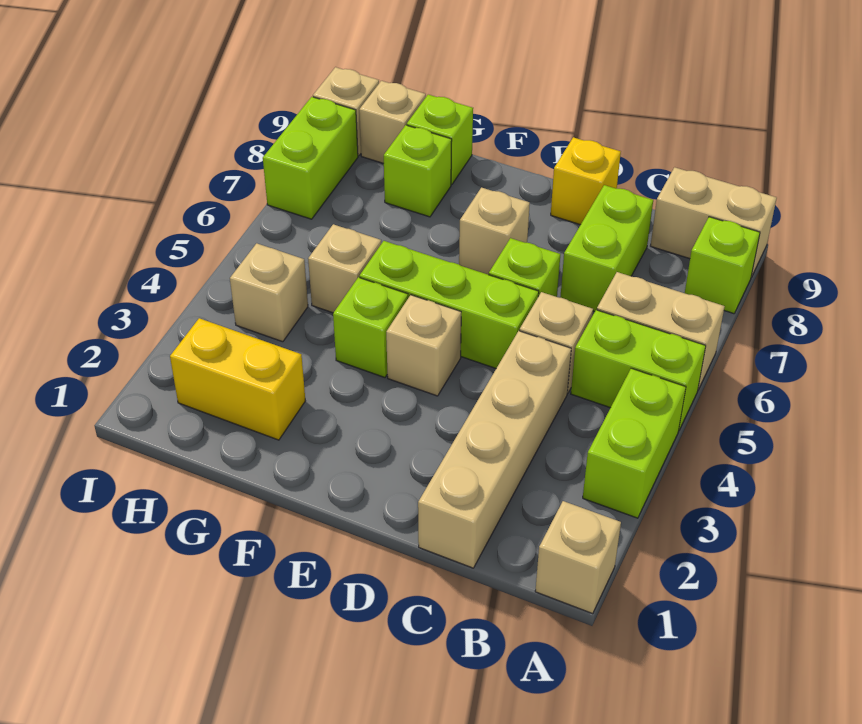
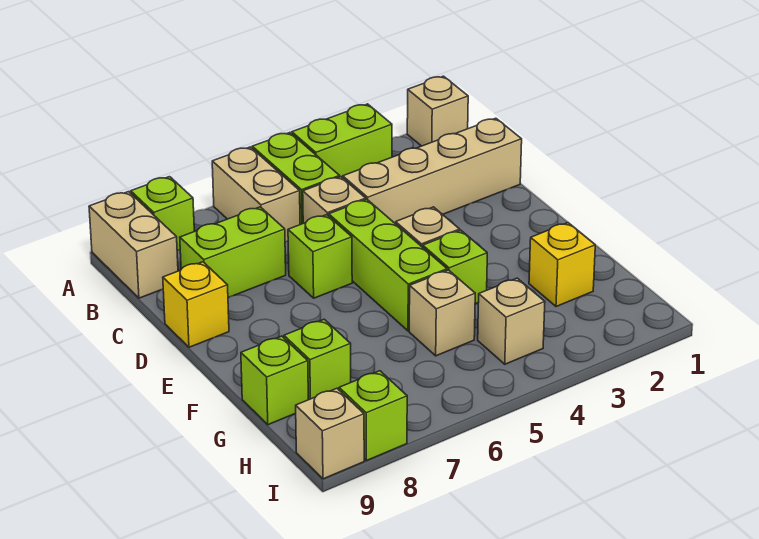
tan brick E7 level 1 -> none
yellow brick G2:H2 level 1 -> yellow brick G2 level 1
tan brick H9 level 1 -> none
lime brick I7:I8 level 1 -> lime brick I8 level 1

